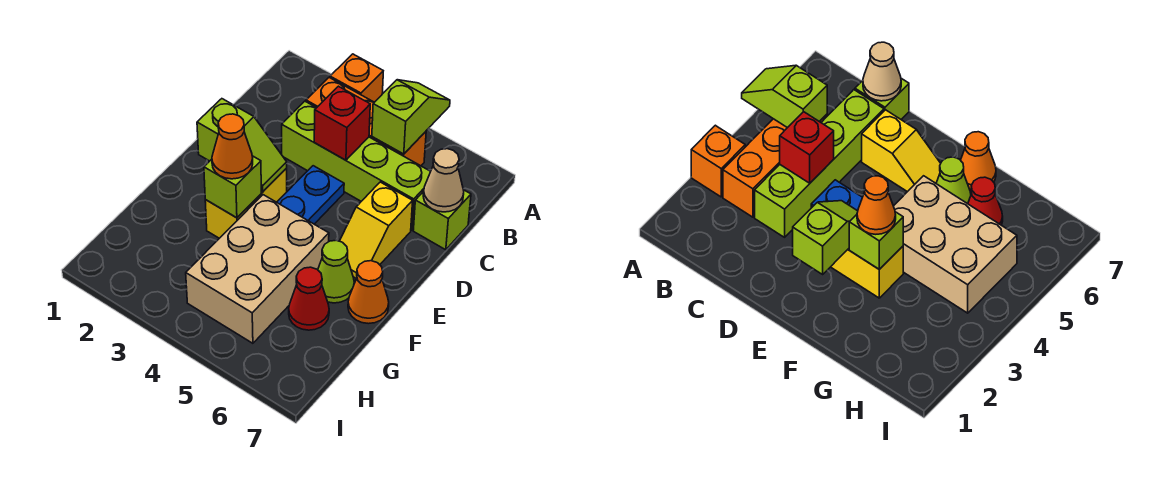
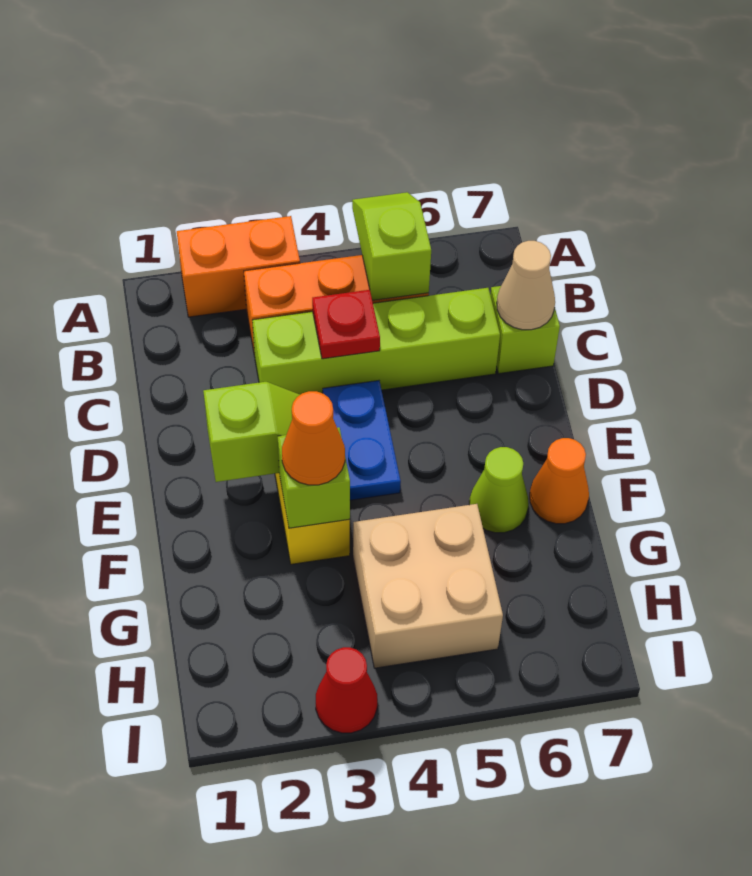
orange brick A3 level 1 -> orange brick A2:A3 level 1
red brick C4 level 2 -> red plate C4 level 2
yellow slope D6:E6 level 1 top D -> none
tan brick F4:H5 level 1 -> tan brick G4:H5 level 1
red cone G6 level 1 -> red cone I3 level 1

